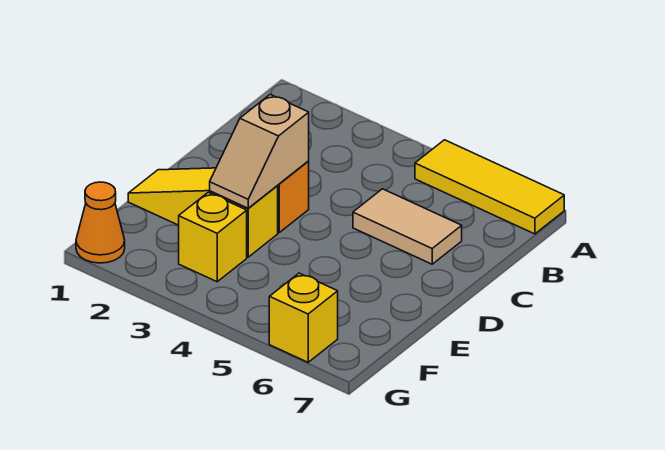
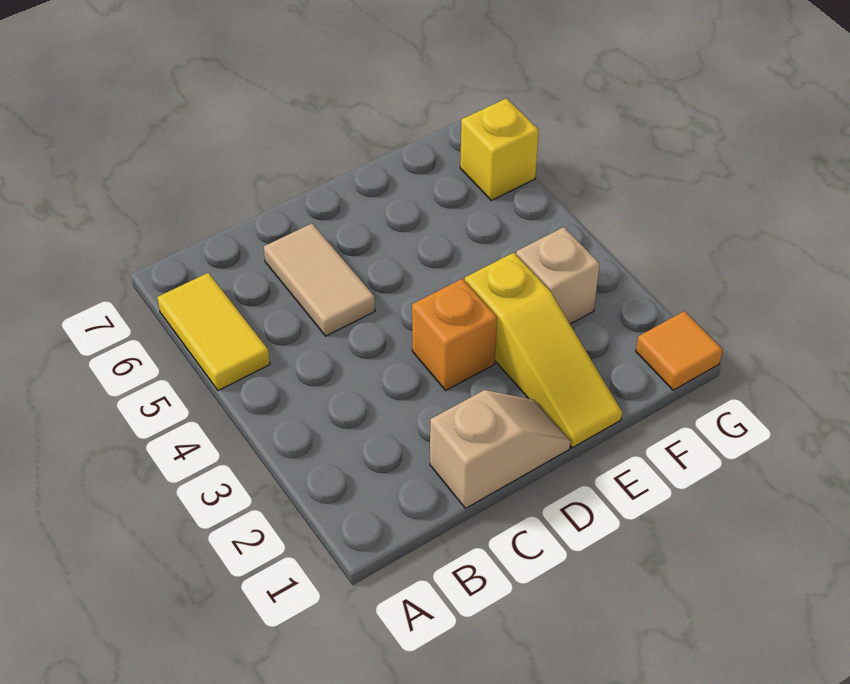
yellow tile A5:A7 level 1 -> yellow tile A5:A6 level 1
tan slope D3:E3 level 2 top D -> tan slope C1:D1 level 1 top C
yellow brick F3 level 1 -> tan brick F3 level 1
orange cone G1 level 1 -> orange tile G1 level 1

